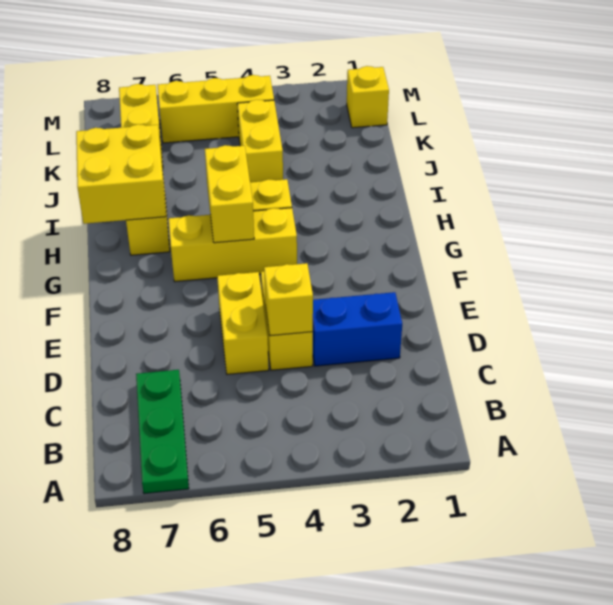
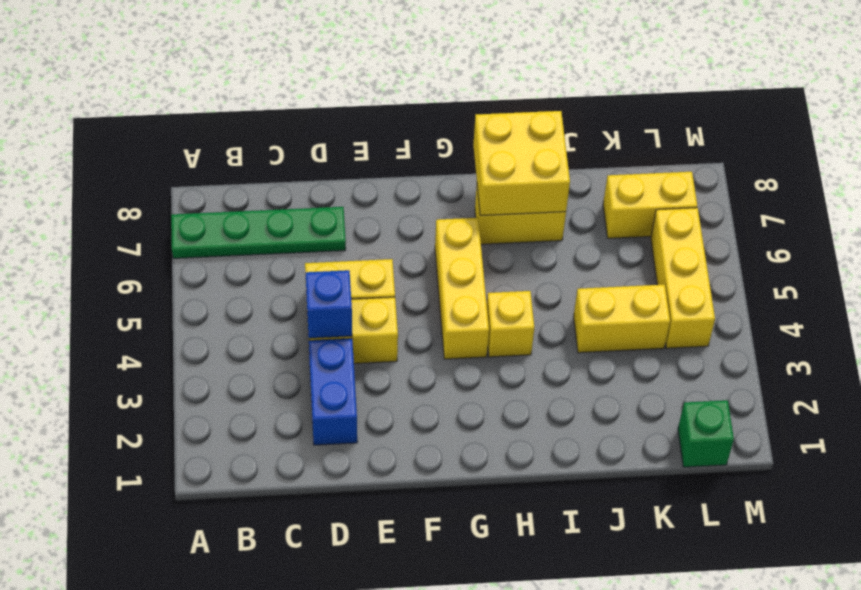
green plate A7:C7 level 1 -> green plate A7:D7 level 1
yellow brick D4 level 2 -> blue brick D4 level 2
yellow brick G5:H5 level 2 -> none
yellow brick L1 level 1 -> green brick L1 level 1

